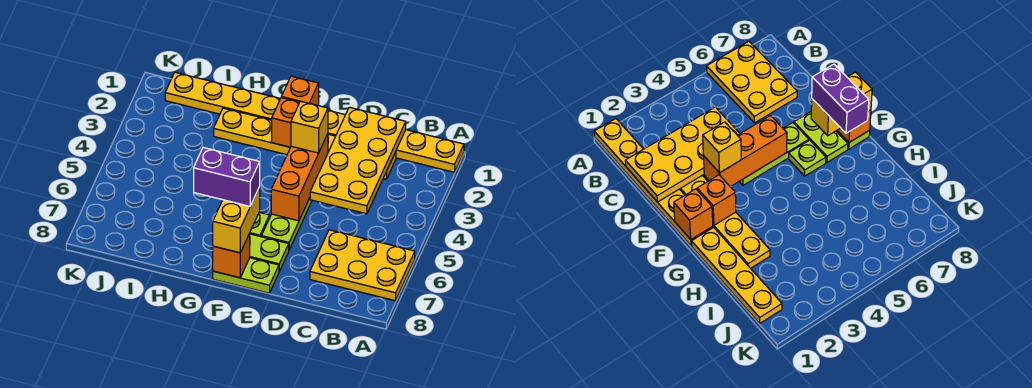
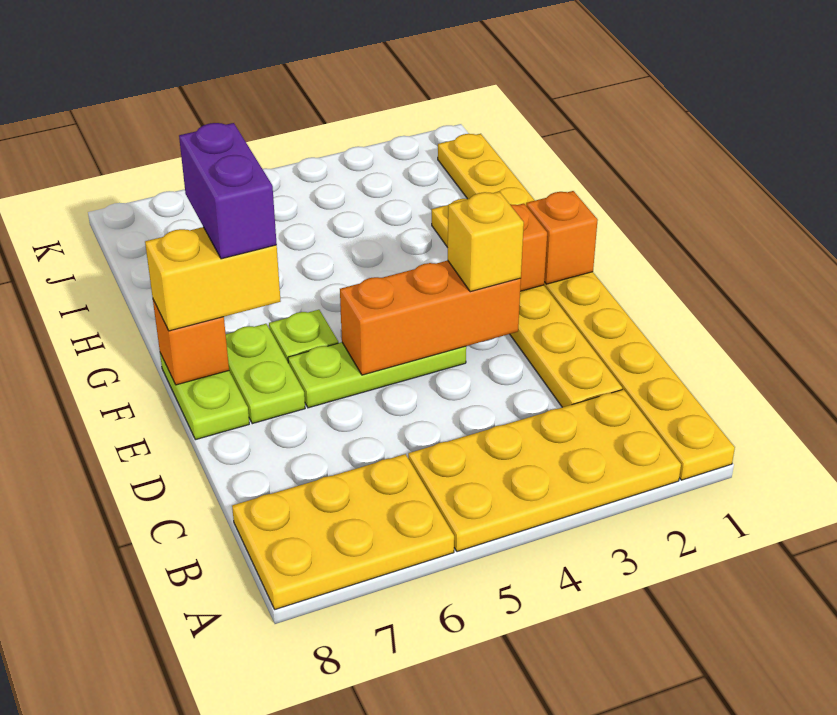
yellow plate A6:C7 level 1 -> yellow plate A6:B8 level 1
yellow plate C1:D4 level 2 -> yellow plate A2:B5 level 1

